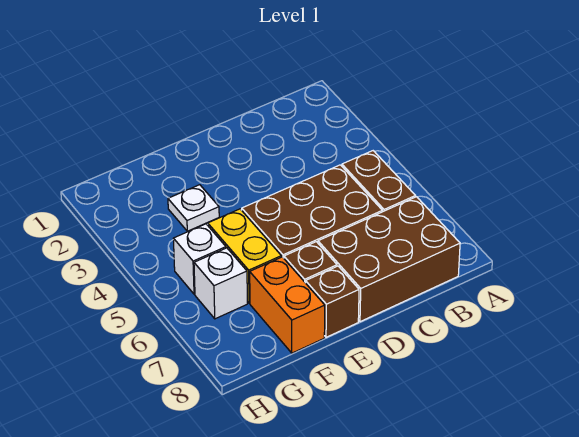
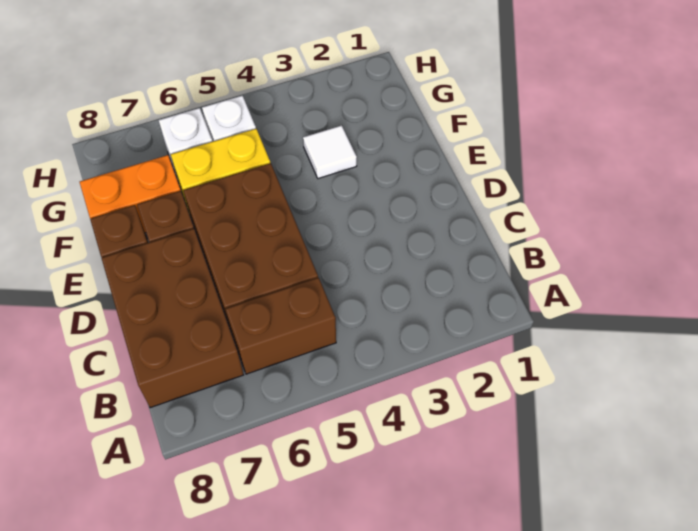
white plate F3 level 1 -> white tile F3 level 1

